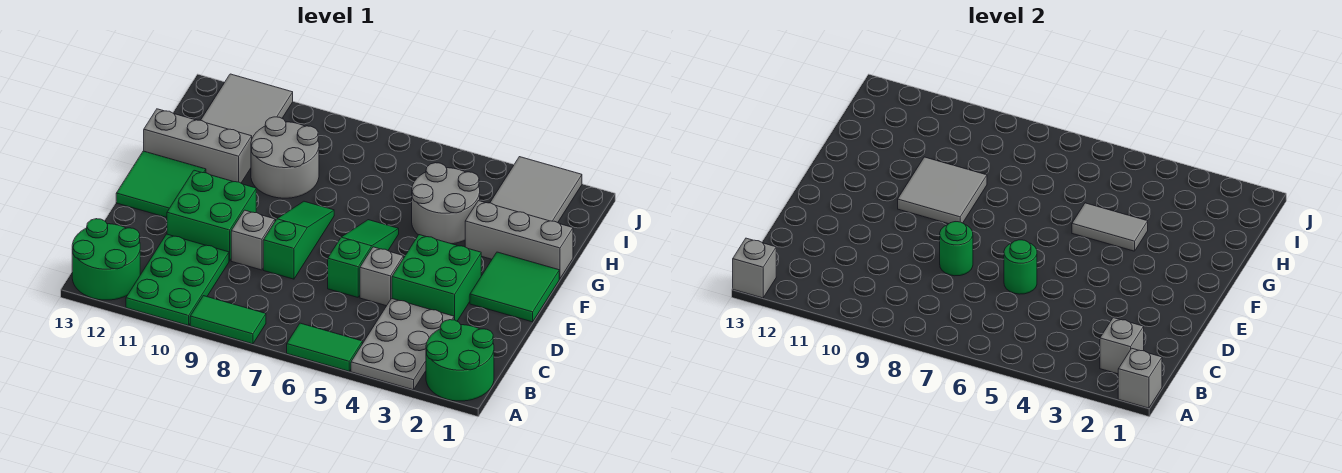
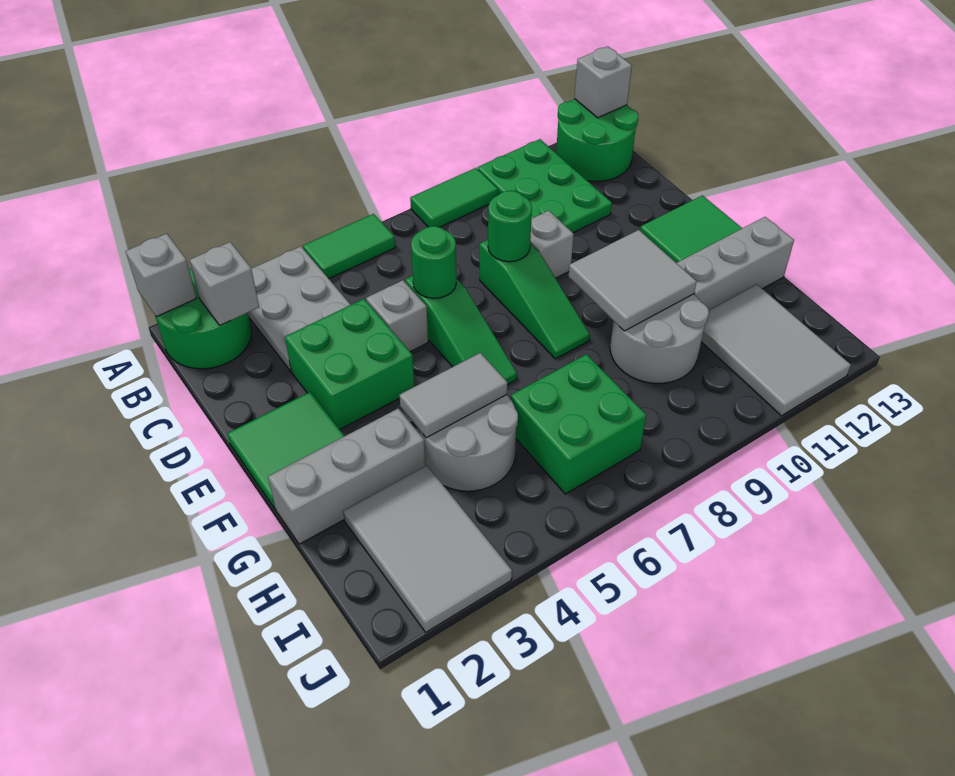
green brick D10:E11 level 1 -> green brick H6:I7 level 1

